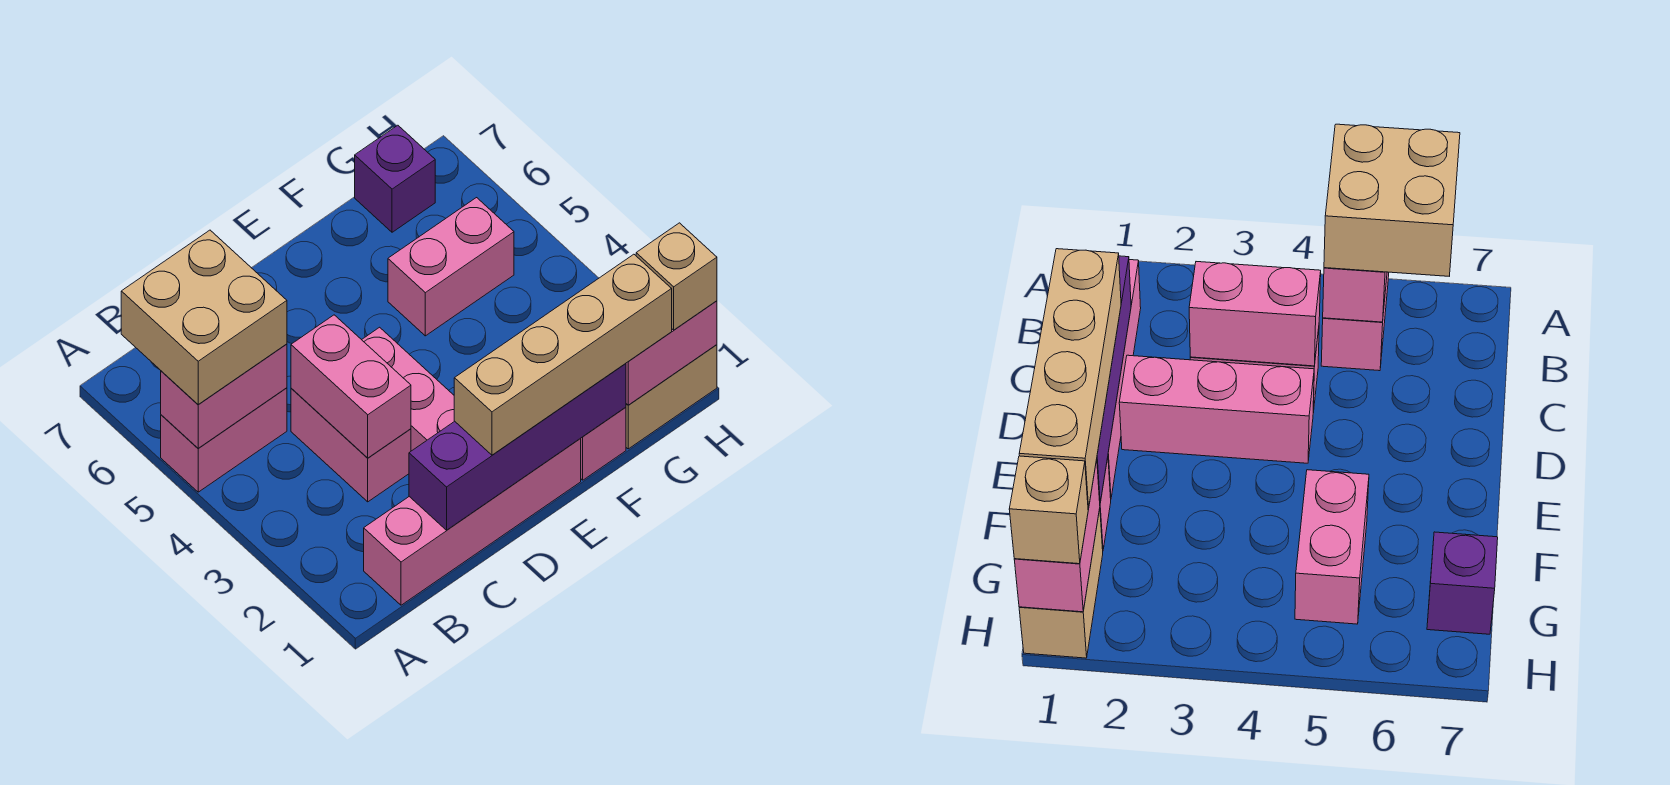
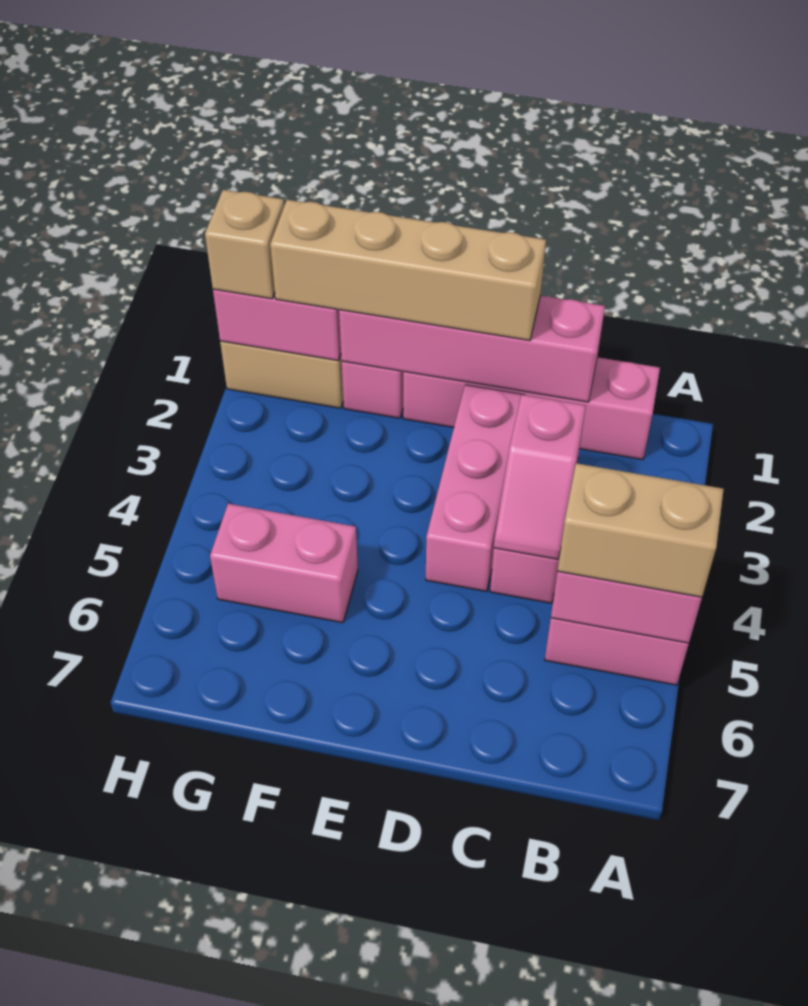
tan brick A5:B6 level 3 -> tan brick A5:B5 level 3
purple brick C1:F1 level 2 -> pink brick C1:F1 level 2
pink brick C3:C4 level 2 -> pink slope C3:C4 level 2 top 3
purple brick G7 level 1 -> none

